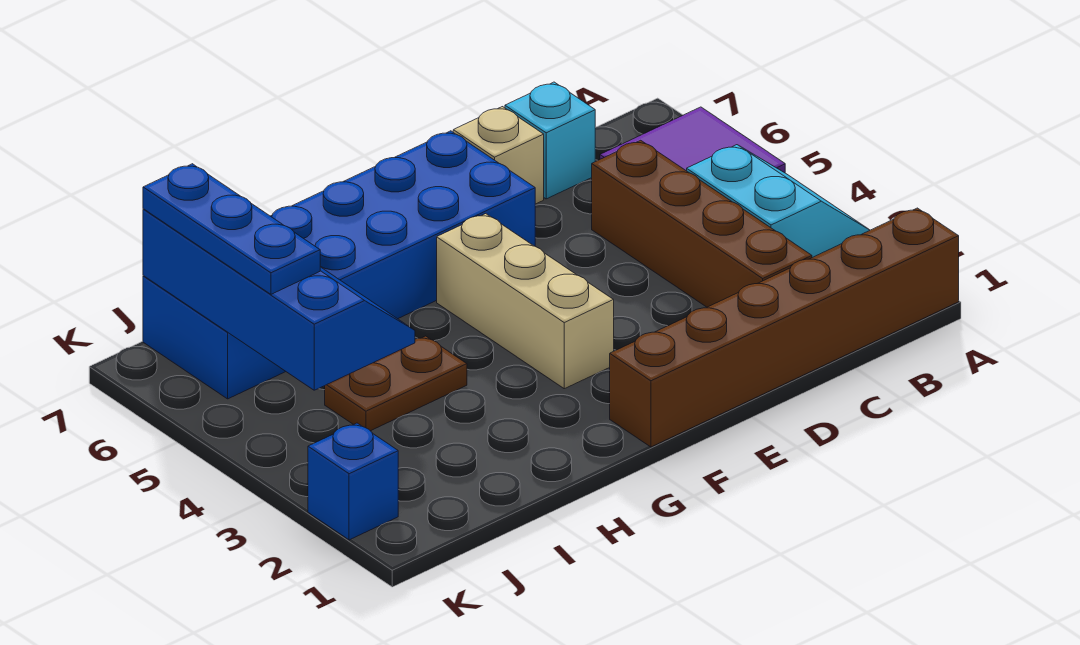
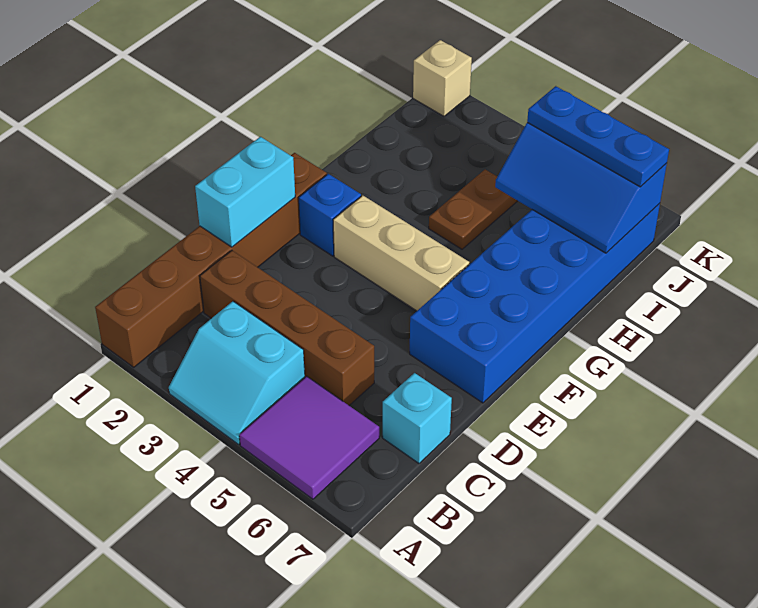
none -> cyan brick D1:E1 level 2
tan brick D7 level 1 -> tan brick K1 level 1
blue slope I4:J7 level 2 top J -> blue slope I5:J7 level 2 top J
blue brick K2 level 1 -> blue brick F2 level 1

